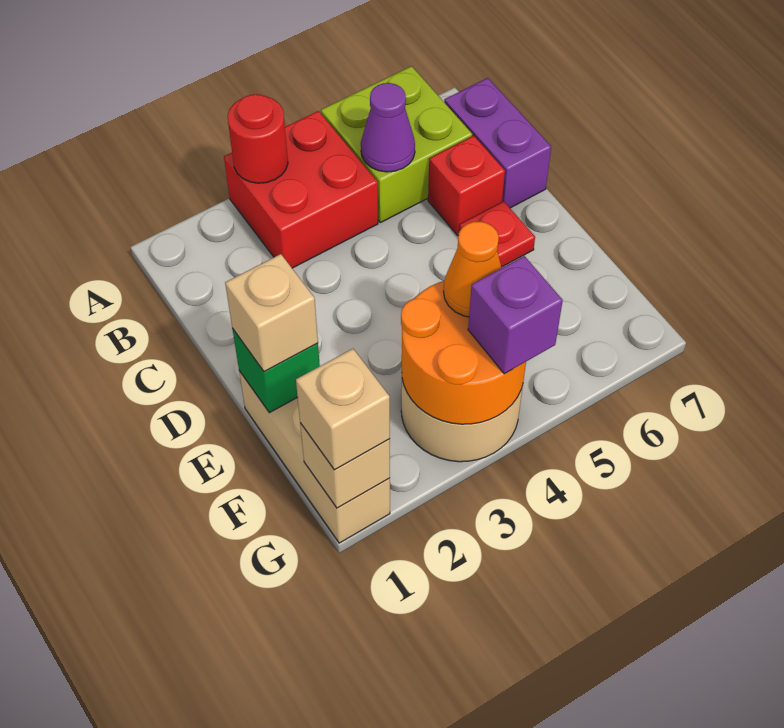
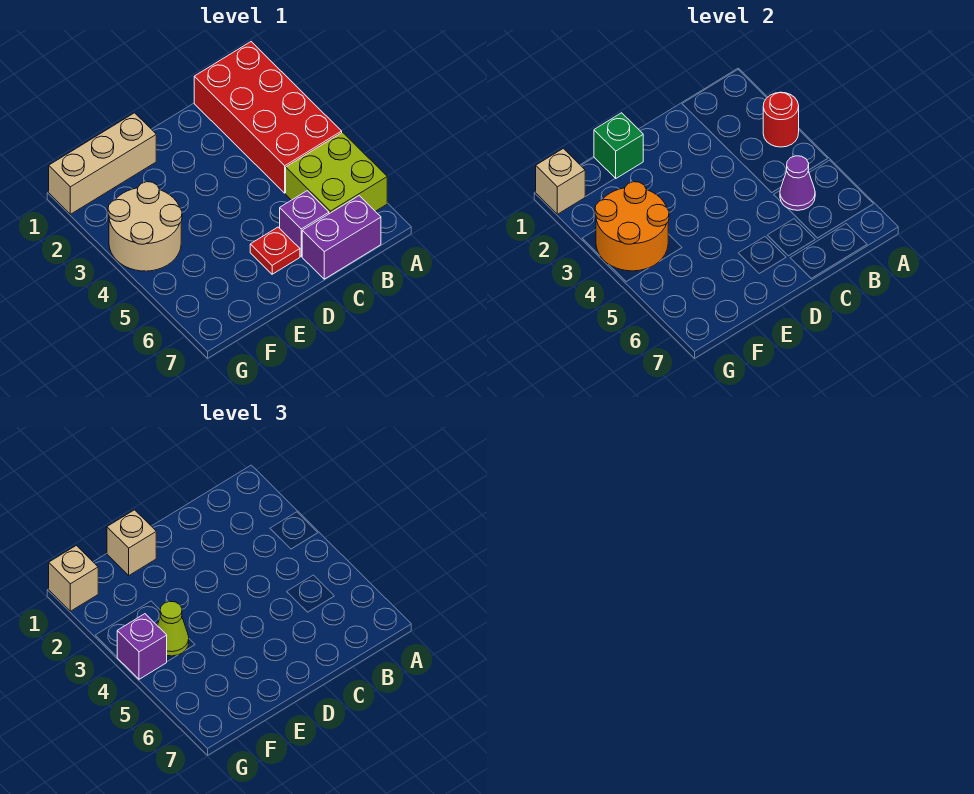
red brick A3:B4 level 1 -> red brick A1:B4 level 1
red brick C6 level 1 -> purple brick C6 level 1
orange cone F4 level 3 -> lime cone F4 level 3

